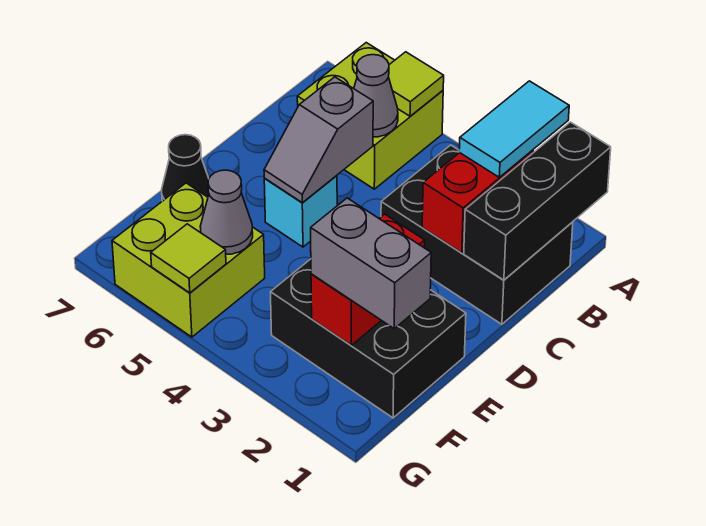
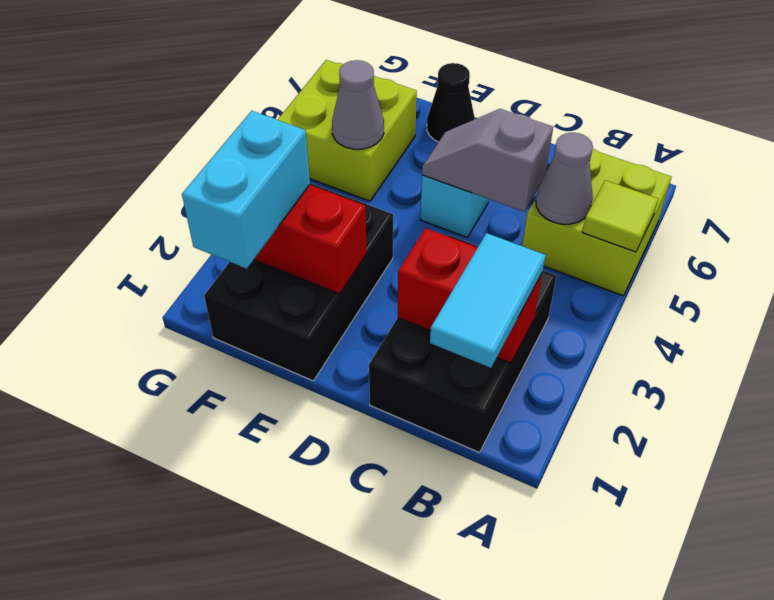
black brick A1:C1 level 2 -> none
cyan tile A2:B2 level 3 -> cyan tile B1:B2 level 3
grey brick F1:F2 level 3 -> cyan brick F1:F2 level 3
lime tile G5 level 2 -> none

